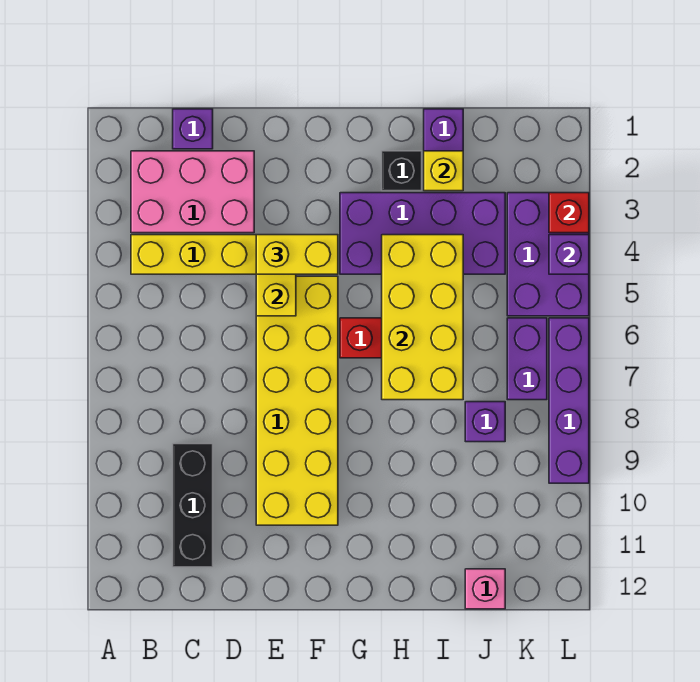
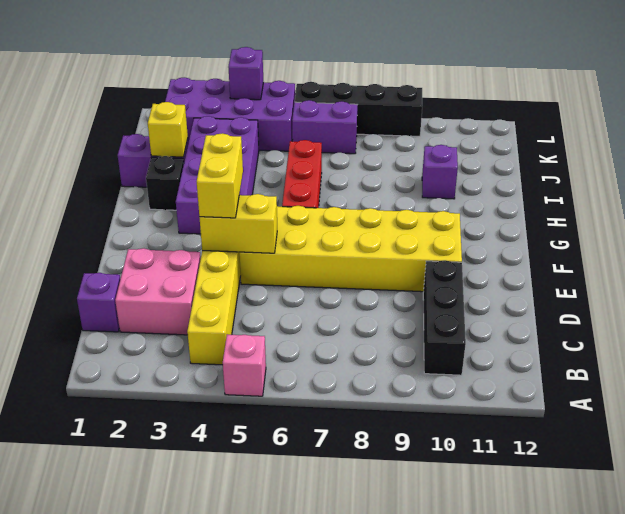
pink brick B2:D3 level 1 -> pink brick C2:D3 level 1
black brick C9:C11 level 1 -> black brick B10:D10 level 1
yellow brick H4:I7 level 2 -> none
purple brick J8 level 1 -> purple brick I10 level 1
pink brick J12 level 1 -> pink brick A5 level 1
purple brick K3:L5 level 1 -> purple brick K2:L5 level 1
red brick L3 level 2 -> none
purple brick L6:L9 level 1 -> black brick L6:L9 level 1

